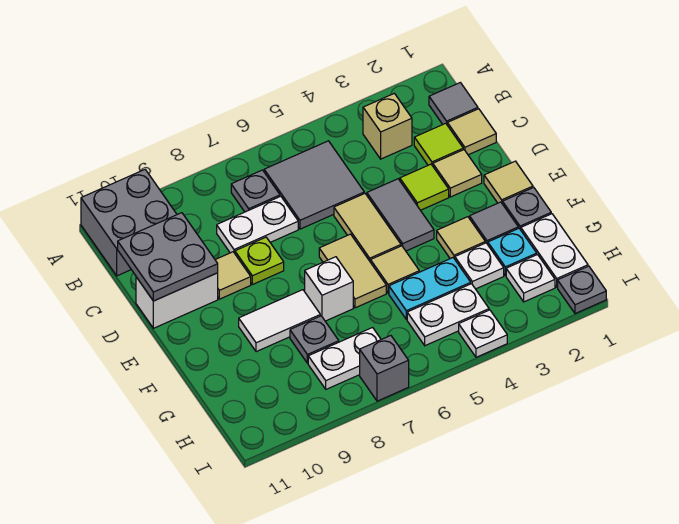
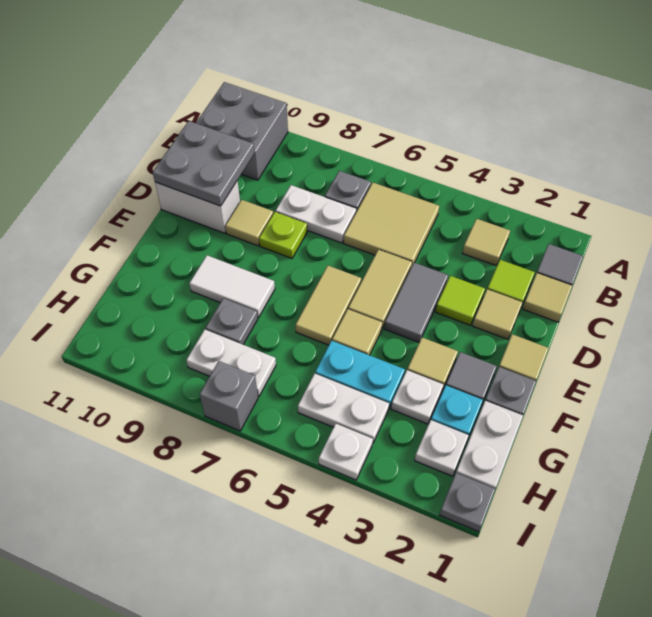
tan brick B3 level 1 -> tan tile B3 level 1
grey tile B5:C6 level 1 -> tan tile B5:C6 level 1
white brick F7 level 1 -> none

